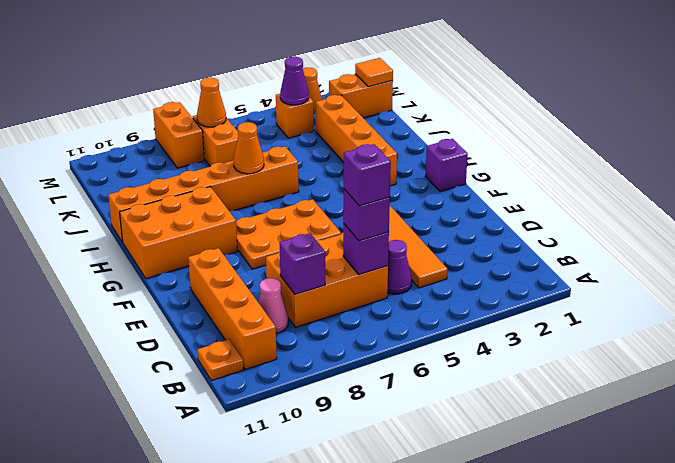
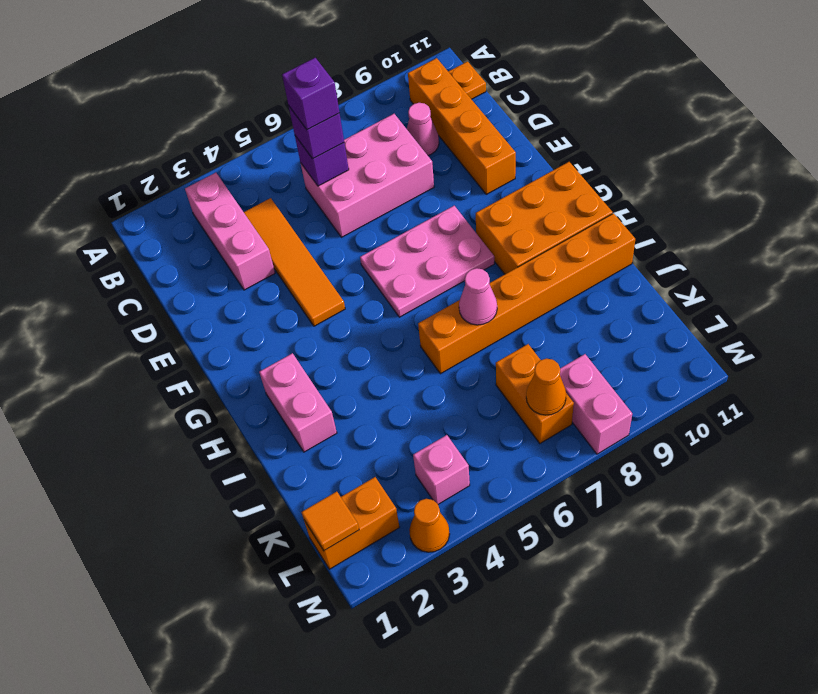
none -> pink brick B3:D3 level 1
purple cone C5 level 1 -> none
orange brick C6:D8 level 1 -> pink brick C6:D8 level 1
purple brick C8 level 2 -> none
orange plate F6:G8 level 1 -> pink plate F6:G8 level 1
purple brick G1 level 1 -> none
none -> pink brick H2:I2 level 1
orange brick H3:K3 level 1 -> none
orange cone I7 level 2 -> pink cone I7 level 2
orange brick L4 level 1 -> pink brick L4 level 1
purple cone L4 level 2 -> none
orange brick L8:M8 level 1 -> pink brick L8:M8 level 1

